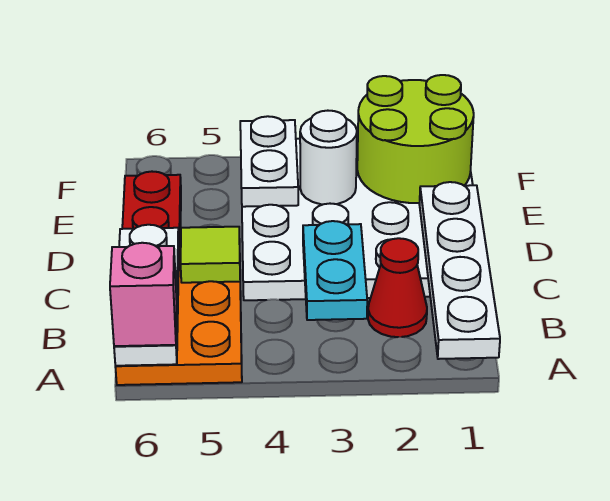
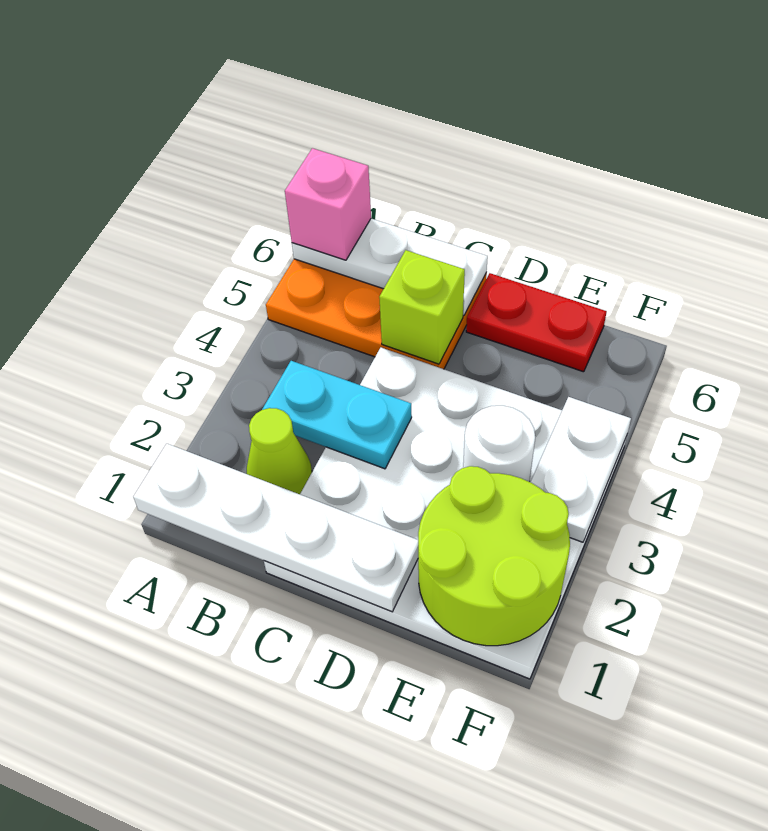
red cone B2 level 1 -> lime cone B2 level 1
lime tile C5 level 2 -> lime brick C5 level 2
white plate E4:F4 level 2 -> white plate F3:F4 level 2

